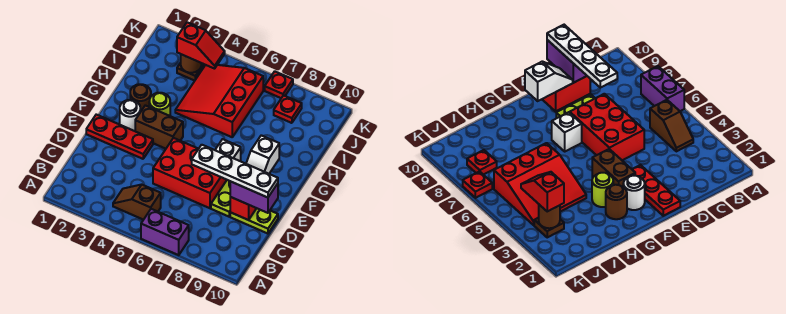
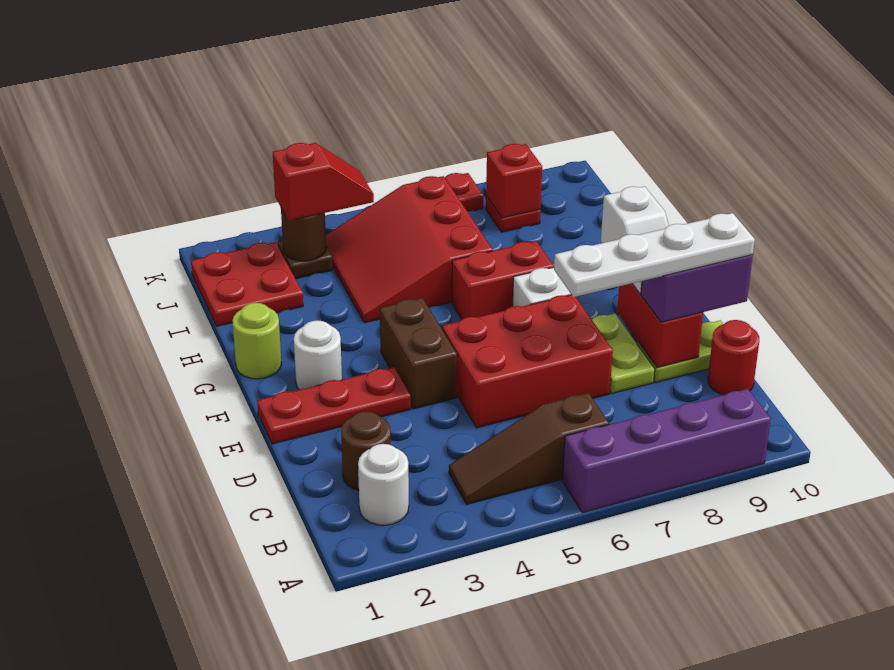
purple brick A6:A7 level 1 -> purple brick A6:A9 level 1
none -> white round brick B2 level 1
brown slope B4:B5 level 1 top 5 -> brown slope B4:B6 level 1 top 6
none -> red round brick C10 level 1
brown brick F3:F4 level 1 -> brown brick E4:F4 level 1
brown round brick G2 level 1 -> brown round brick C2 level 1
lime round brick G3 level 1 -> lime round brick G1 level 1
none -> red brick G6:G7 level 1
none -> red plate I1:J2 level 1
none -> red brick J8 level 2

